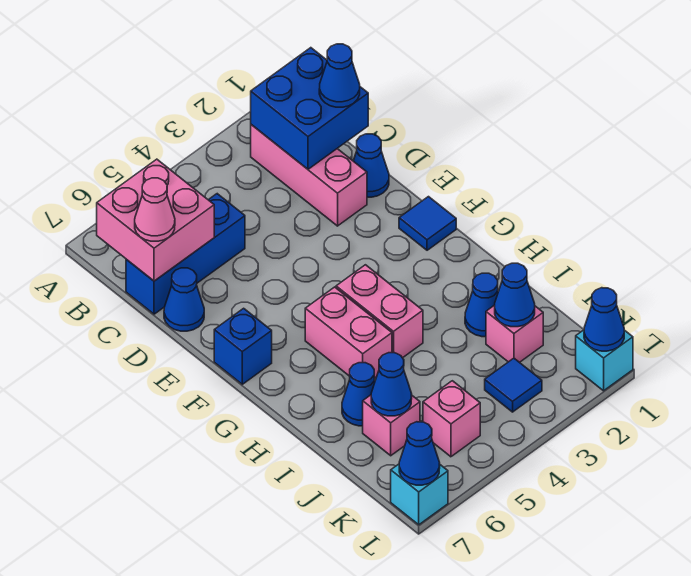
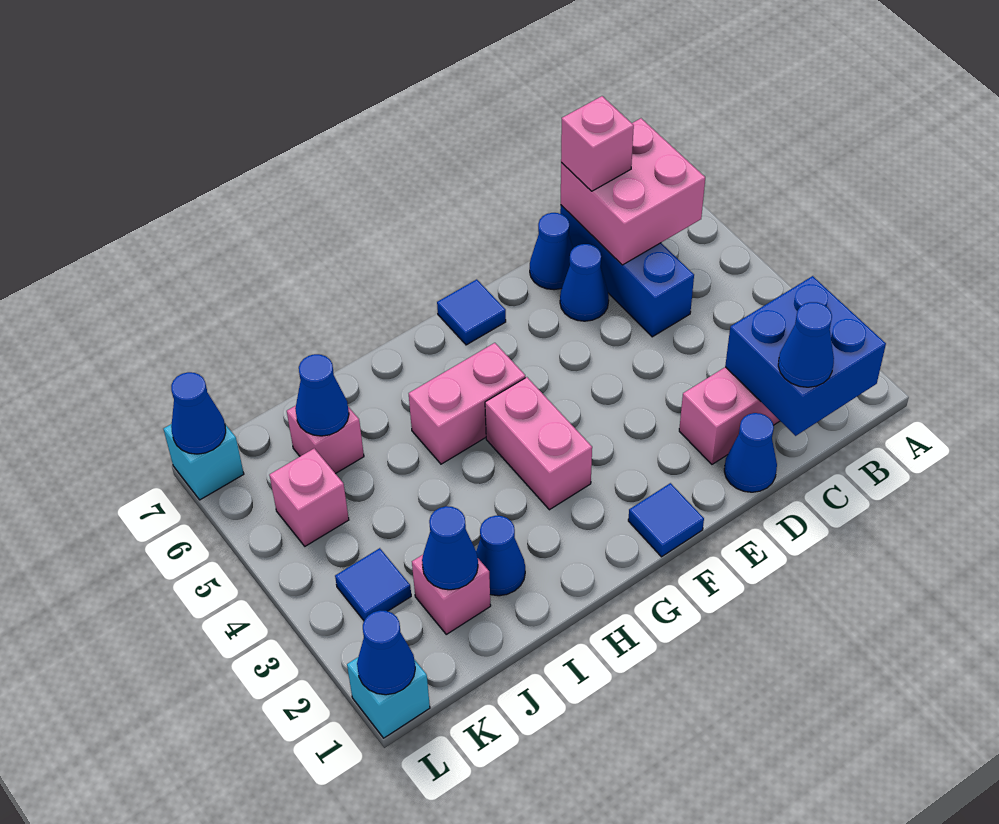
pink cone C7 level 3 -> pink brick C7 level 3
blue brick F7 level 1 -> blue tile F7 level 1
pink brick G4:H4 level 1 -> pink brick G3:G4 level 1
blue cone I6 level 1 -> blue cone D6 level 1

